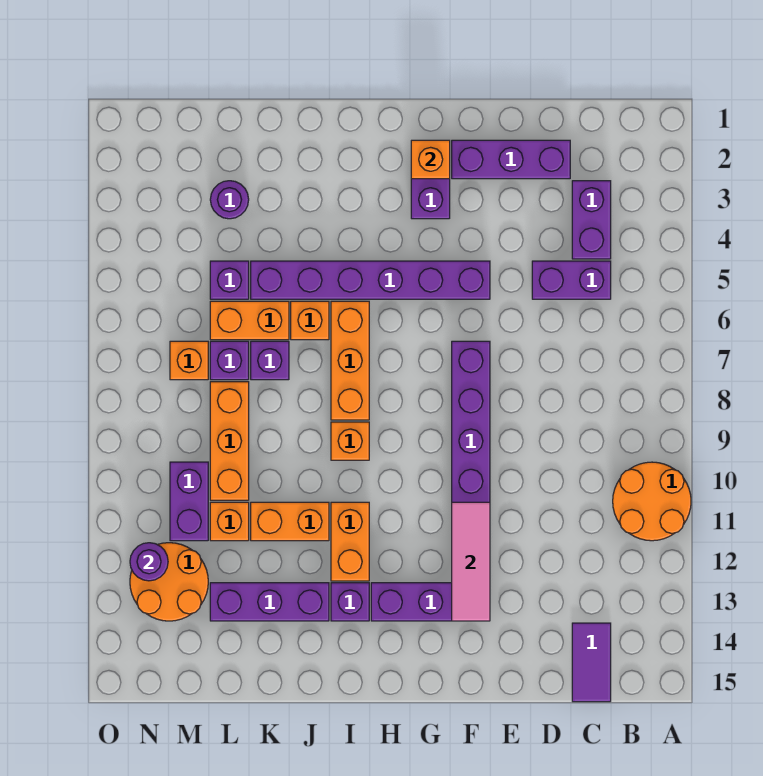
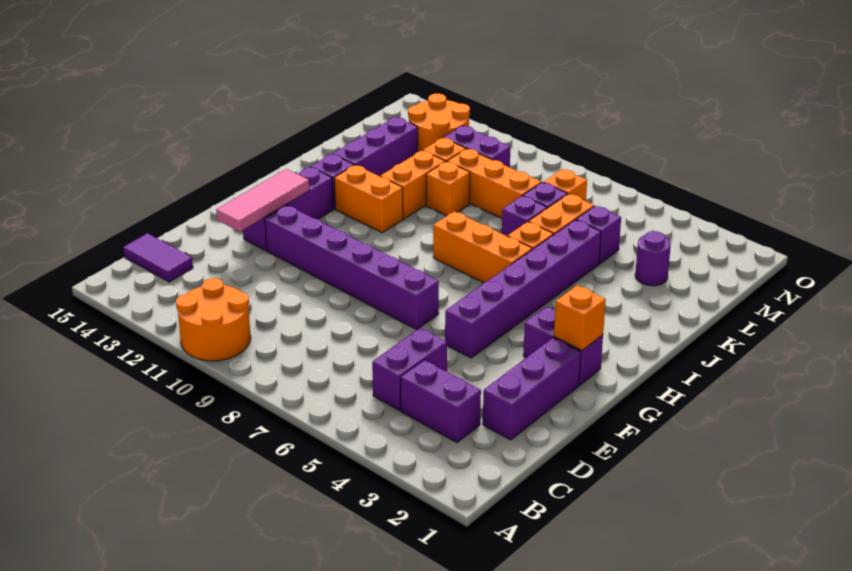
pink tile F11:F13 level 2 -> pink tile E13:G13 level 2
orange brick I9 level 1 -> orange brick K10 level 1
purple round brick N12 level 2 -> none

